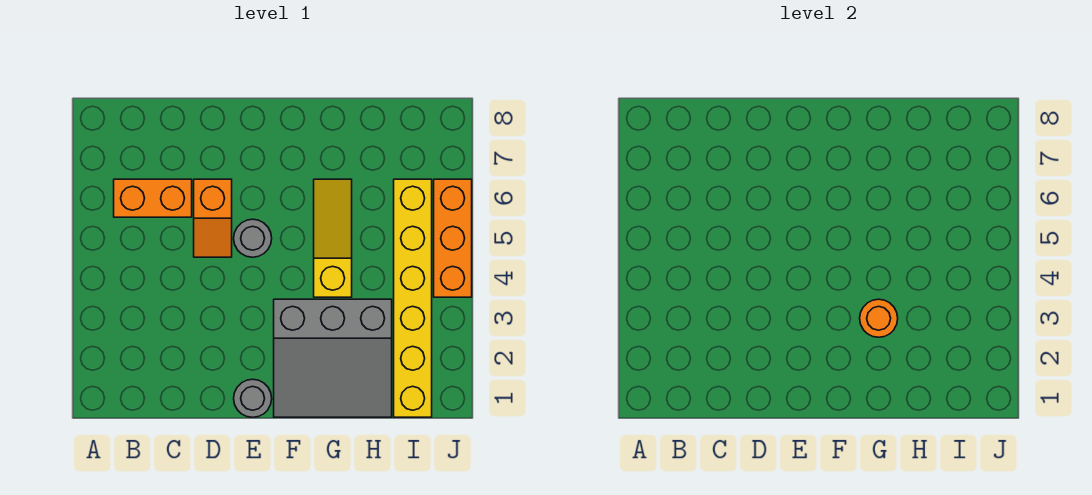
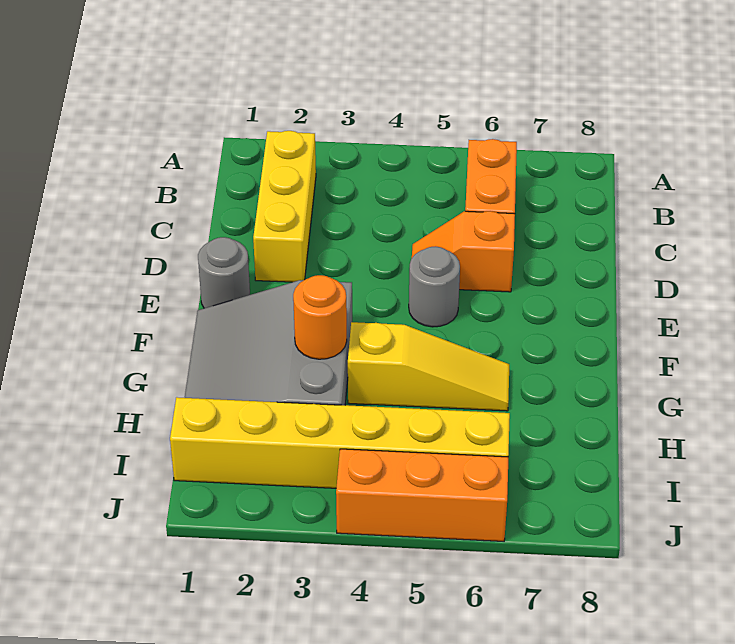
none -> yellow brick B2:D2 level 1

